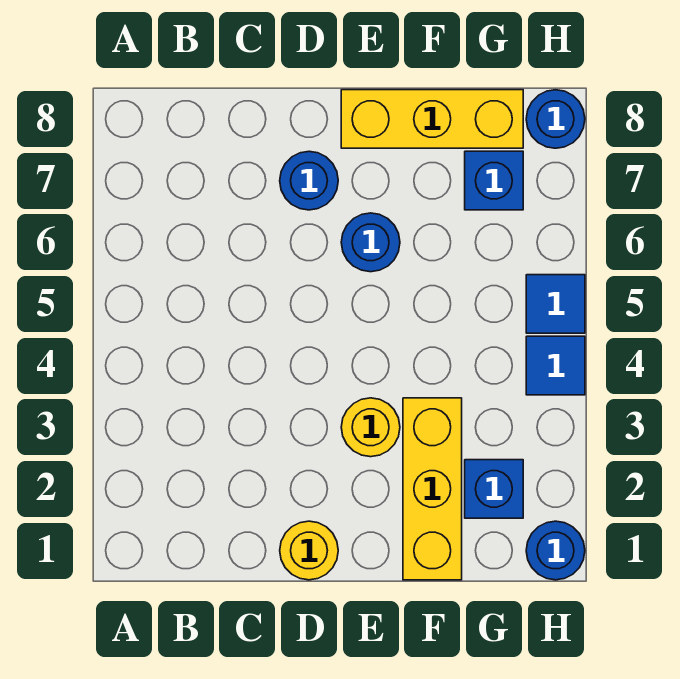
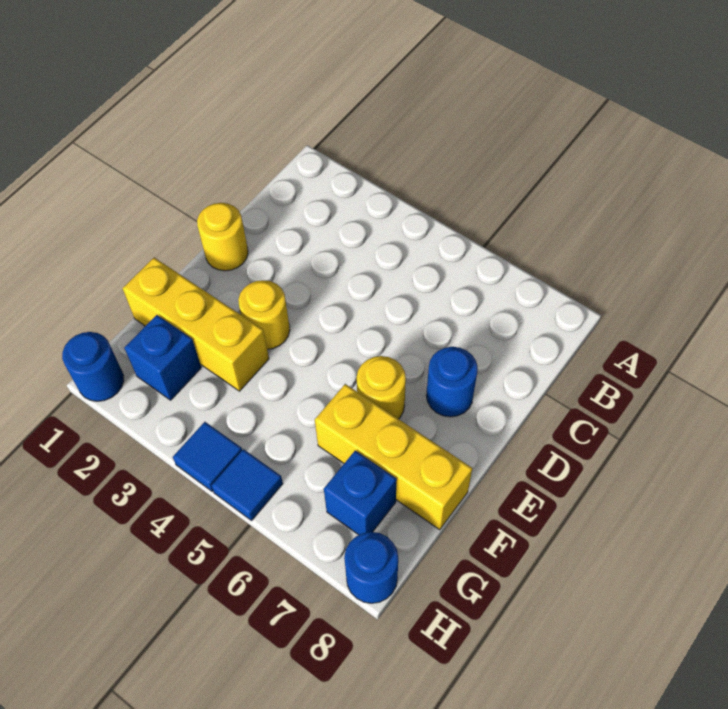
blue round brick E6 level 1 -> yellow round brick E6 level 1
yellow brick E8:G8 level 1 -> yellow brick F6:F8 level 1

